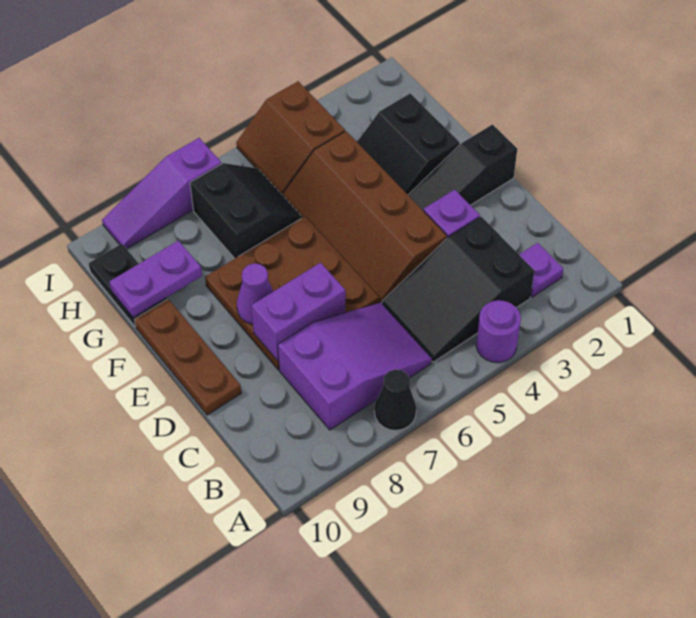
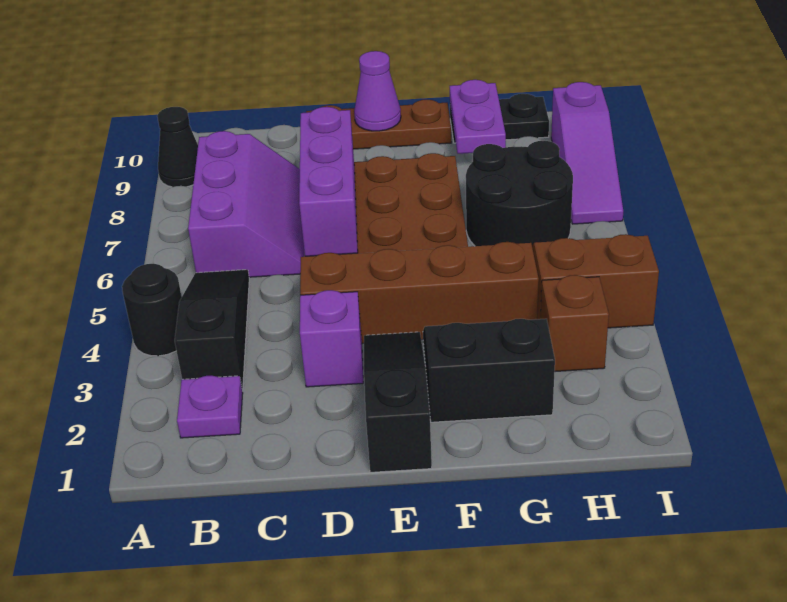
purple round brick A4 level 1 -> black round brick A4 level 1
black cone A7 level 1 -> black cone A9 level 1
black slope B3:C5 level 1 top 3 -> black slope B3:B5 level 1 top 3
purple slope B6:C8 level 1 top 8 -> purple slope B6:C8 level 1 top B
purple brick D7:D8 level 2 -> purple brick D6:D8 level 2
purple cone E8 level 2 -> purple cone E10 level 2
black slope G6:H7 level 1 top 7 -> black round brick G6:H7 level 1
none -> brown brick H3 level 1
purple slope I7:I9 level 1 top 7 -> purple slope I7:I9 level 1 top 9

